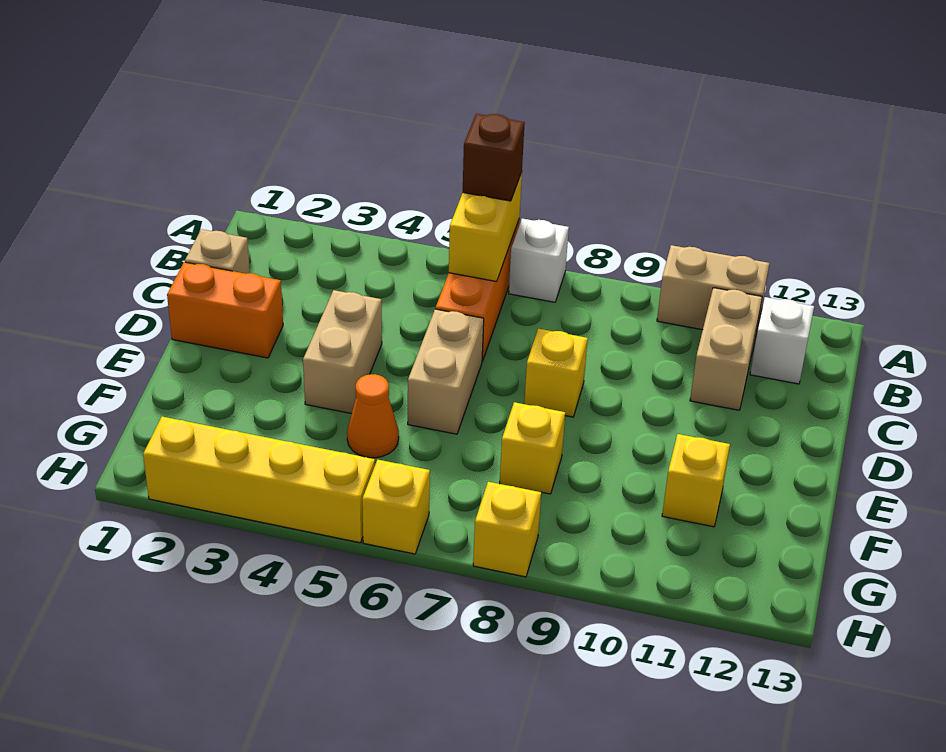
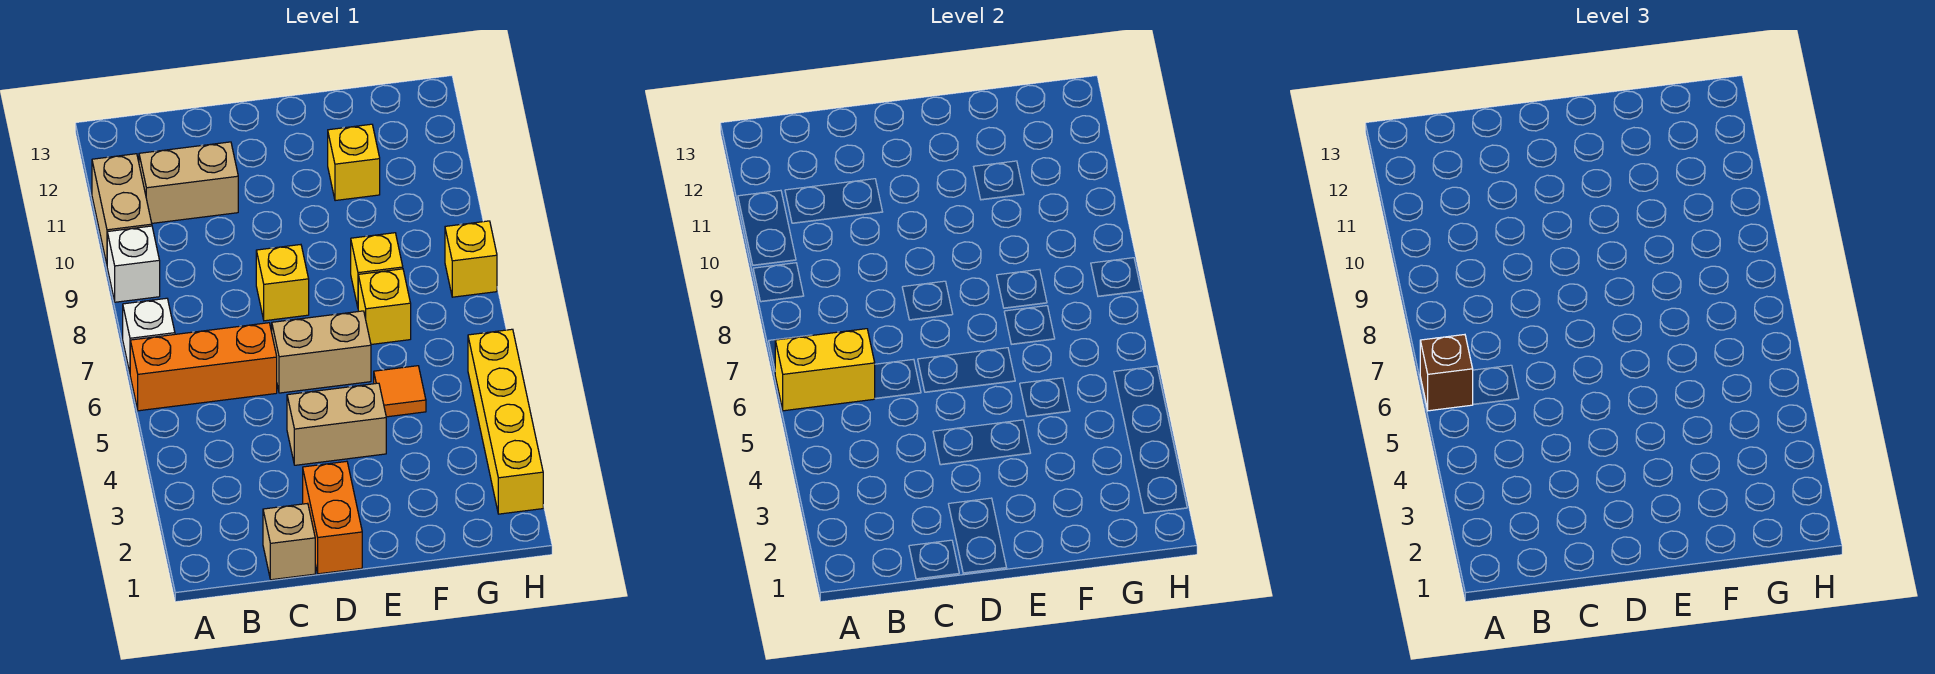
white brick B12 level 1 -> white brick A9 level 1
orange cone F5 level 1 -> orange tile F5 level 1
yellow brick H6 level 1 -> yellow brick F7 level 1

